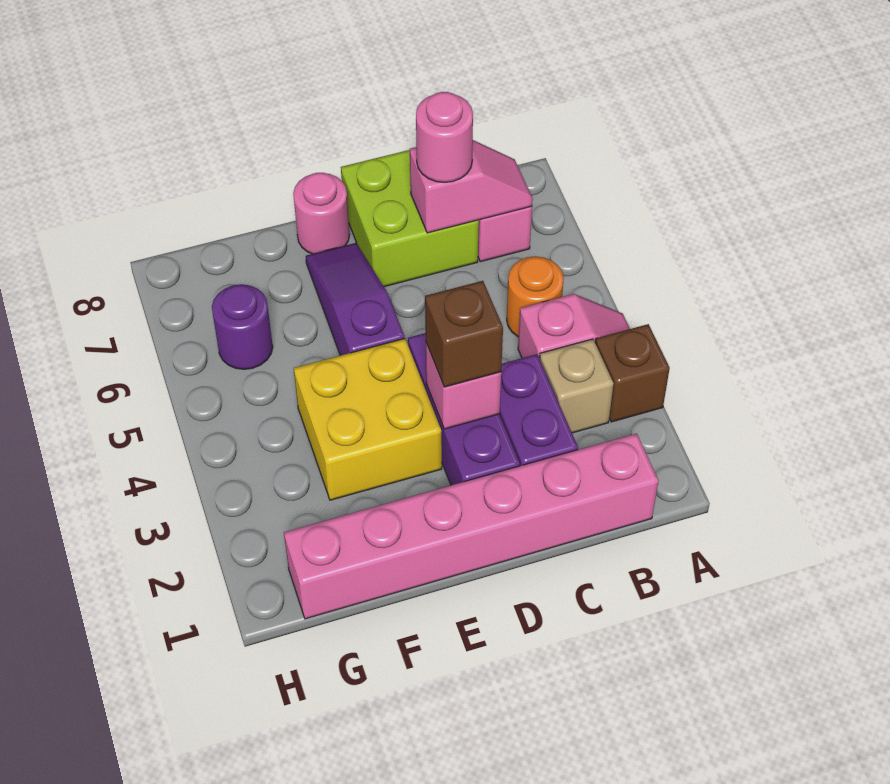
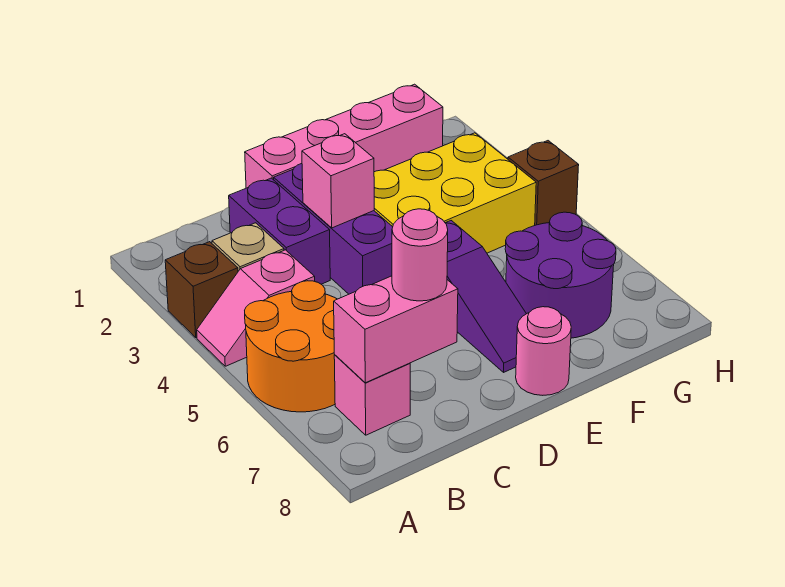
pink brick B1:G1 level 1 -> pink brick D1:G1 level 1
orange round brick B5 level 1 -> orange round brick A5:B6 level 1
pink slope B7:C7 level 2 top C -> pink brick B7:C7 level 2
lime brick C7:D8 level 1 -> none
brown brick D3 level 3 -> brown brick H4 level 1
yellow brick E3:F4 level 1 -> yellow brick E3:G4 level 1
purple round brick G6 level 1 -> purple round brick F6:G7 level 1

